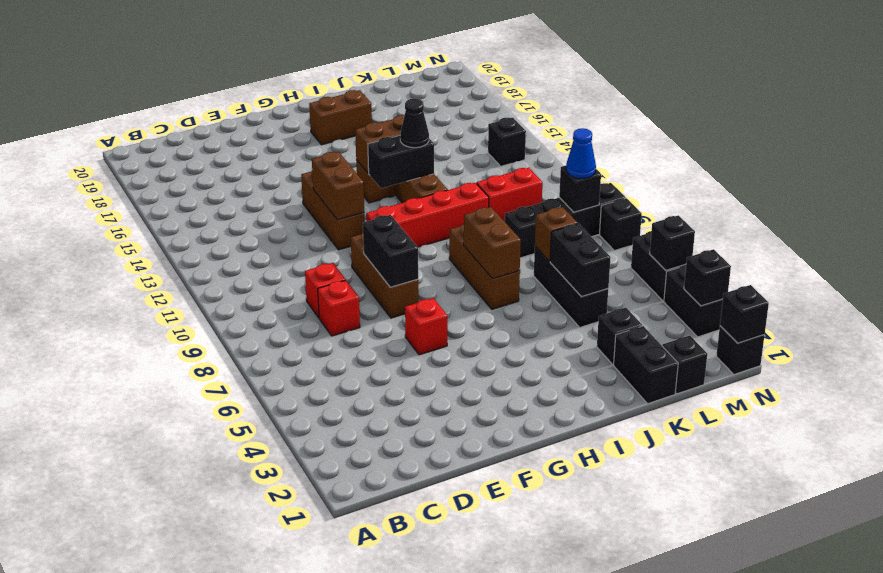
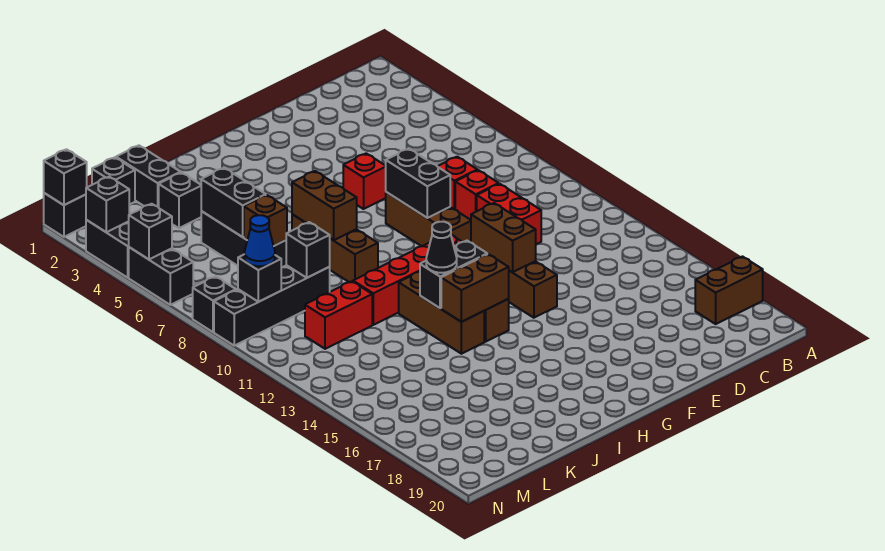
none -> red brick D10:D11 level 1
brown brick H18:I18 level 1 -> brown brick A18:B18 level 1
black brick M14 level 1 -> black brick K9 level 2

